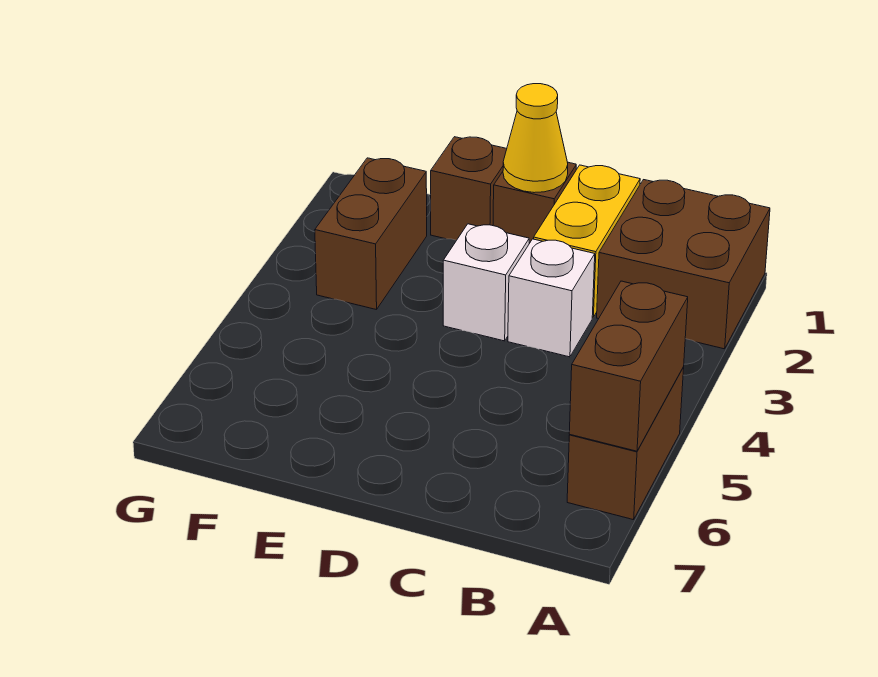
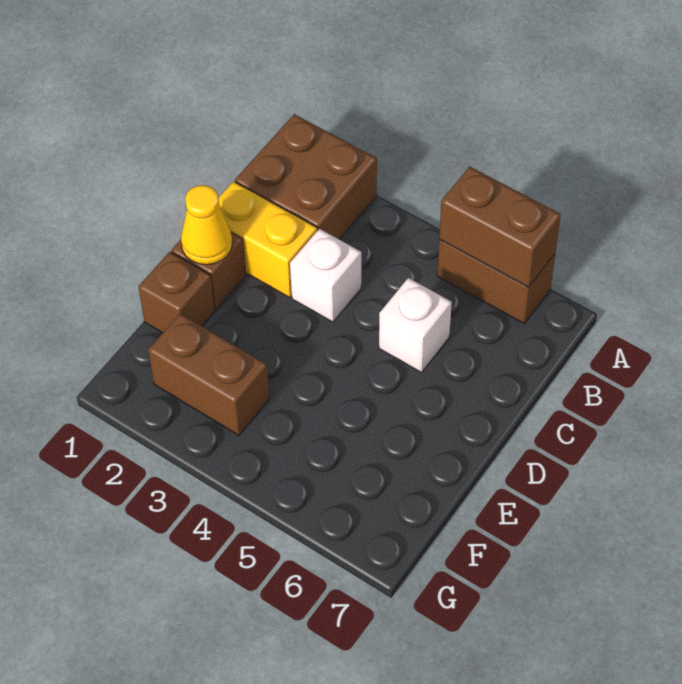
white brick D3 level 1 -> white brick C5 level 1

